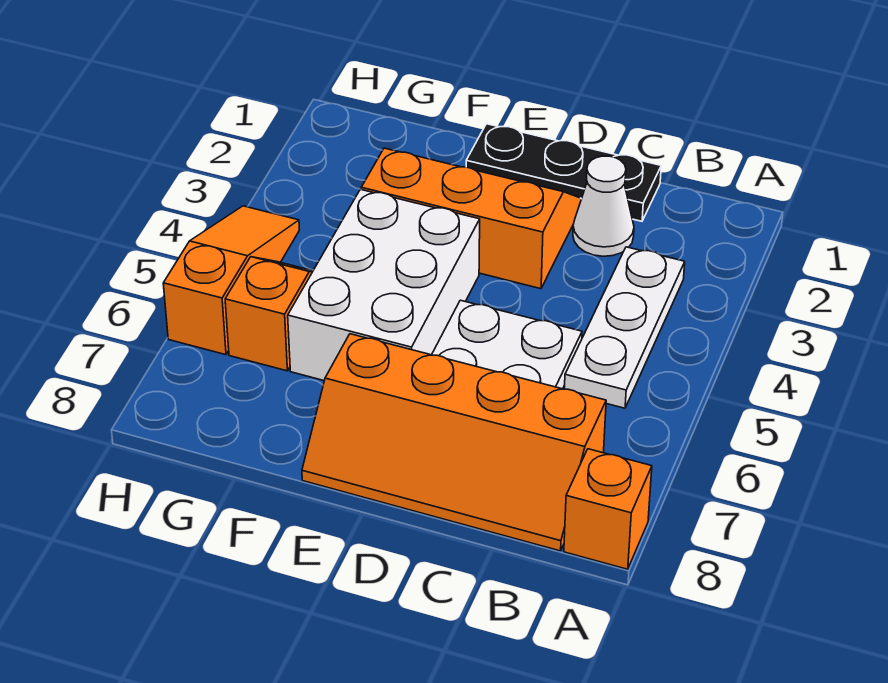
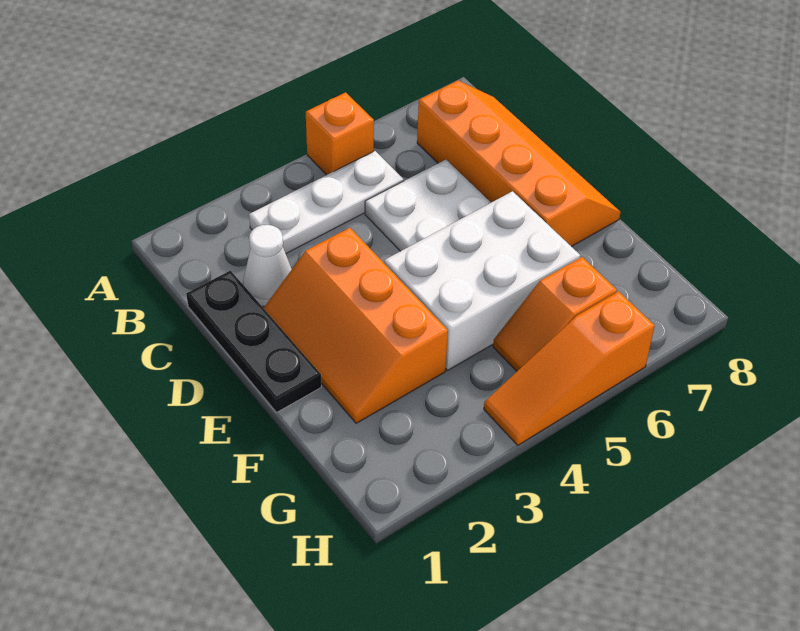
orange brick A8 level 1 -> orange brick A5 level 1

